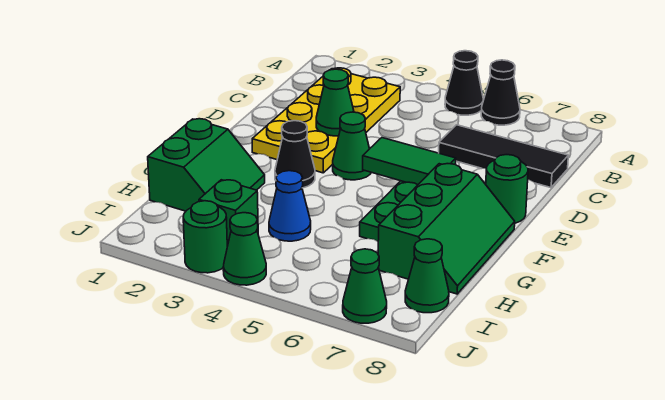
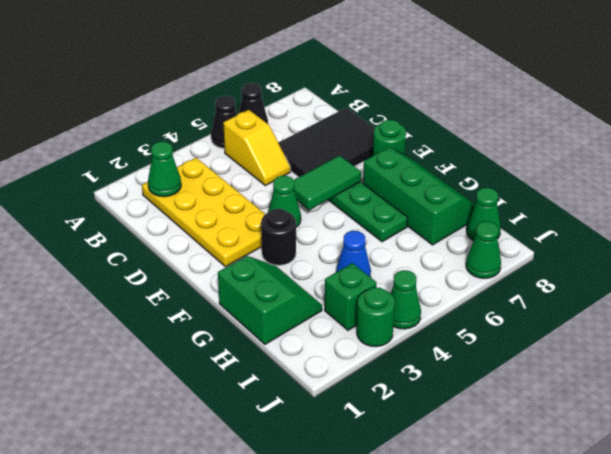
none -> yellow slope B5:C5 level 1 top B
black tile C6:C8 level 1 -> black tile C6:D8 level 1
green cone D3 level 2 -> green cone B2 level 2
black cone F3 level 1 -> black round brick F3 level 1

